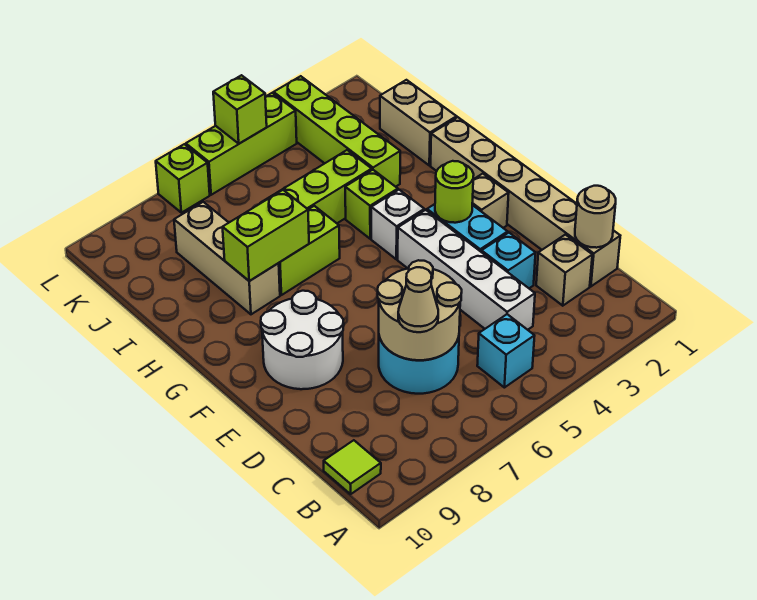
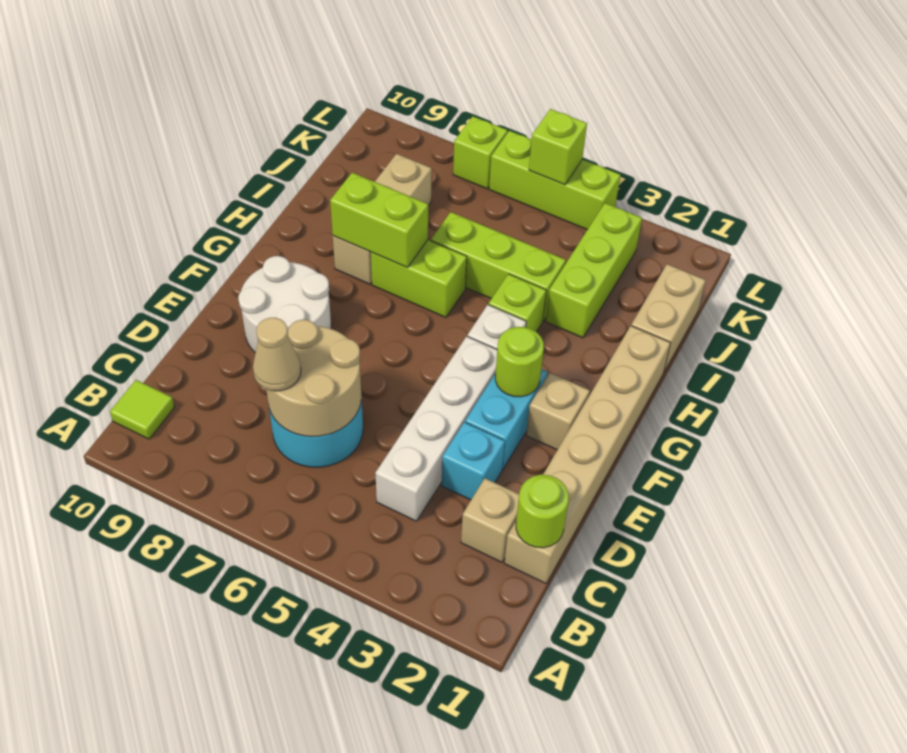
cyan brick B5 level 1 -> none
tan round brick C1 level 2 -> lime round brick C1 level 2
lime brick I3:L3 level 1 -> lime brick I3:K3 level 1

